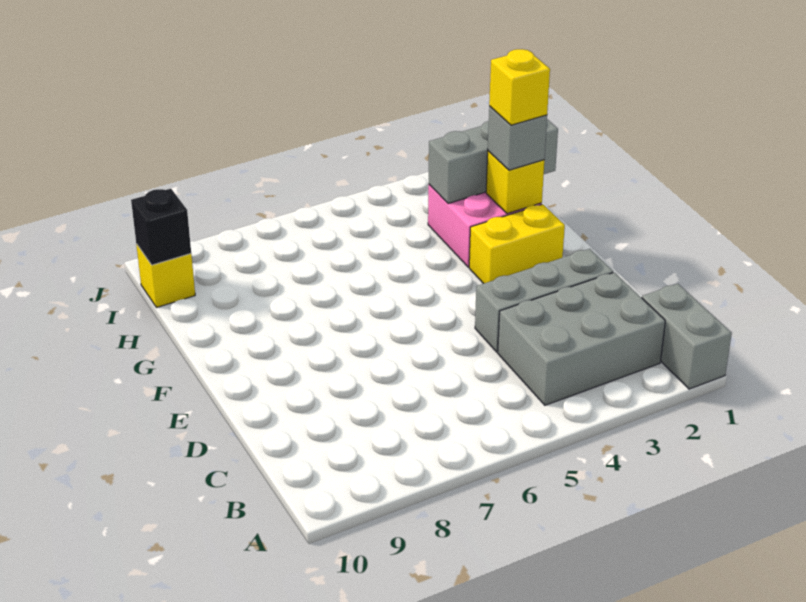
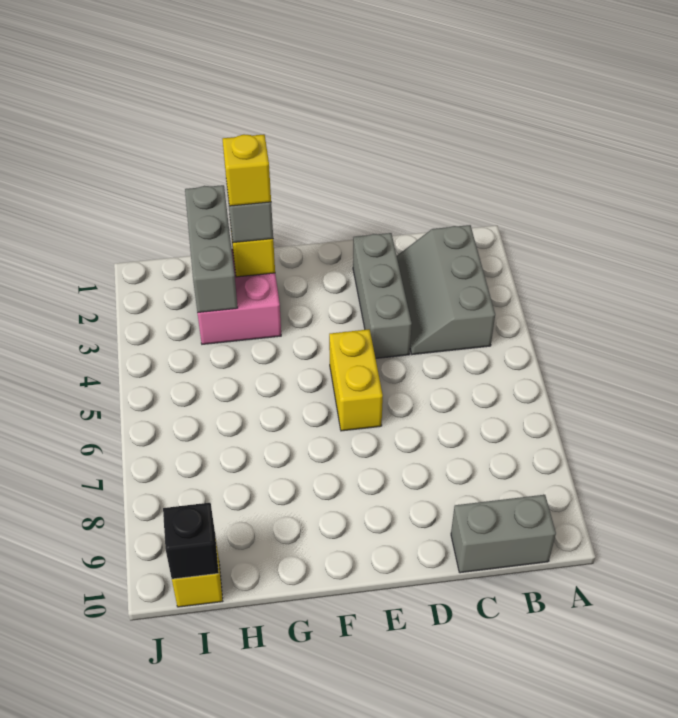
grey brick A1:B1 level 1 -> grey brick B10:C10 level 1
grey brick B2:C4 level 1 -> grey slope B2:C4 level 1 top B
yellow brick F2:F3 level 1 -> yellow brick E5:E6 level 1

